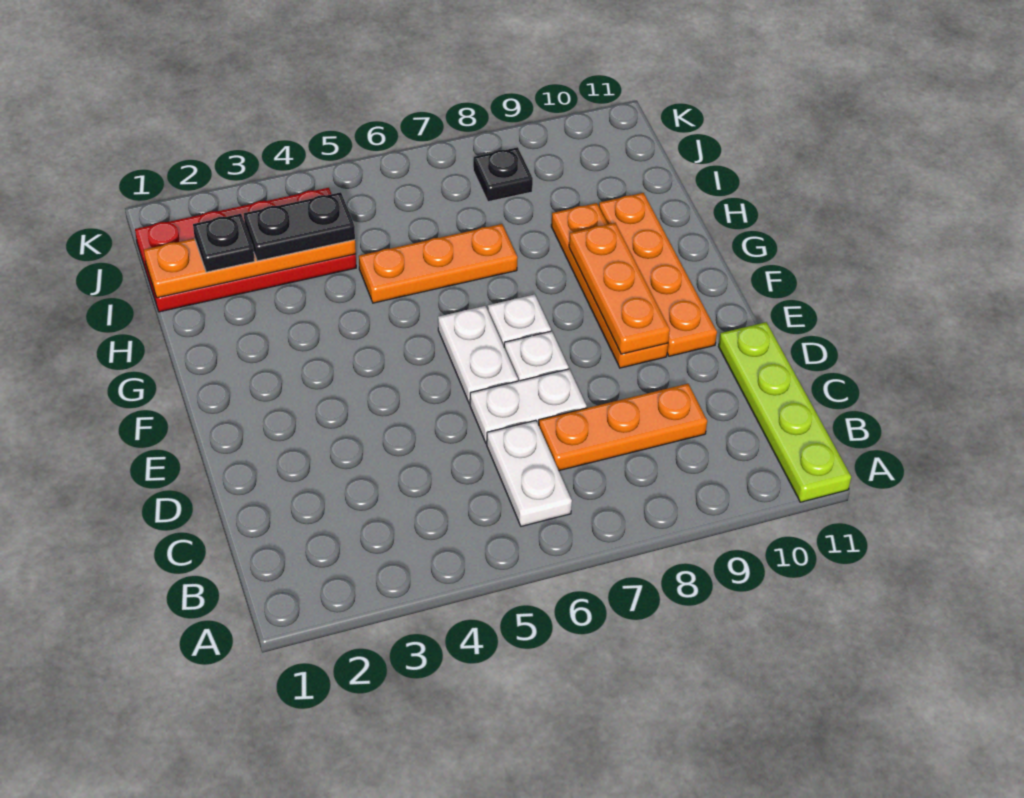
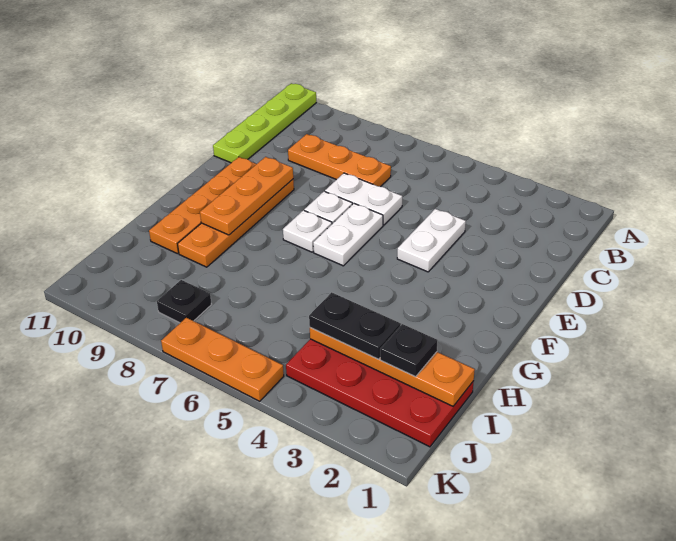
white plate B6:C6 level 1 -> white plate D4:E4 level 1
orange plate H5:H7 level 1 -> orange plate K5:K7 level 1

